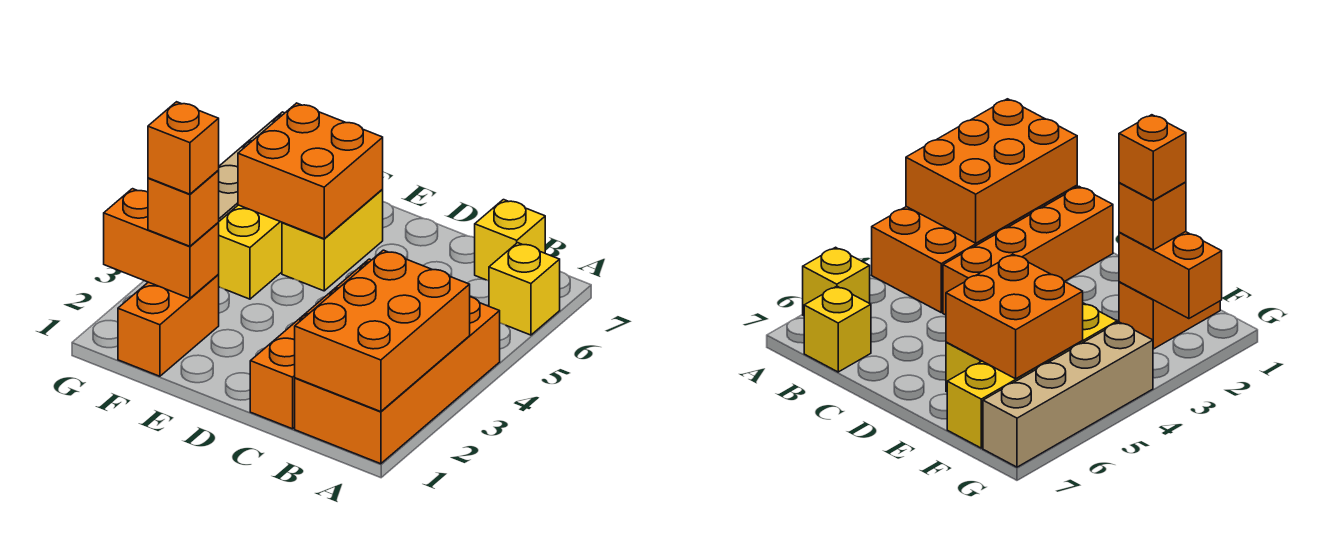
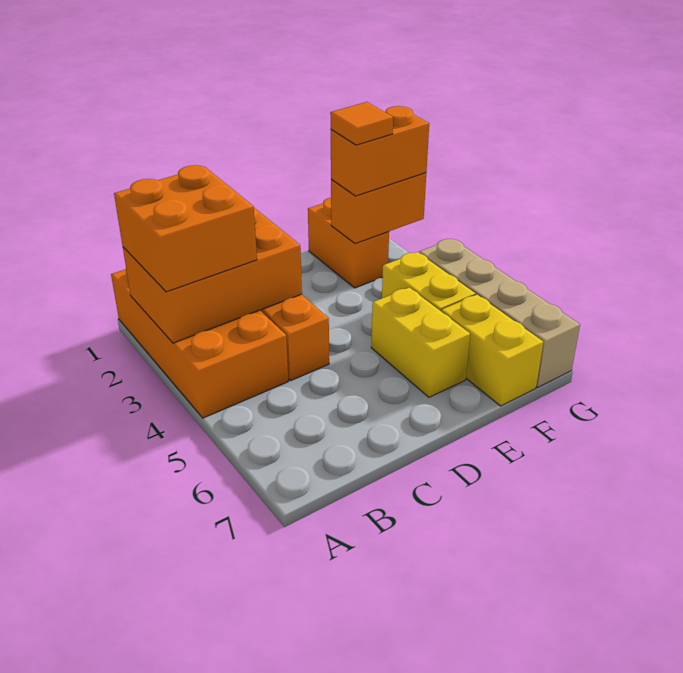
orange brick A1:B3 level 2 -> orange brick A2:C3 level 2
yellow brick A6 level 1 -> none
yellow brick B7 level 1 -> none
orange brick E5:F6 level 2 -> orange brick A2:B3 level 3
orange brick F2 level 3 -> orange brick F2:G2 level 3
orange brick F2 level 4 -> orange tile F2 level 4

